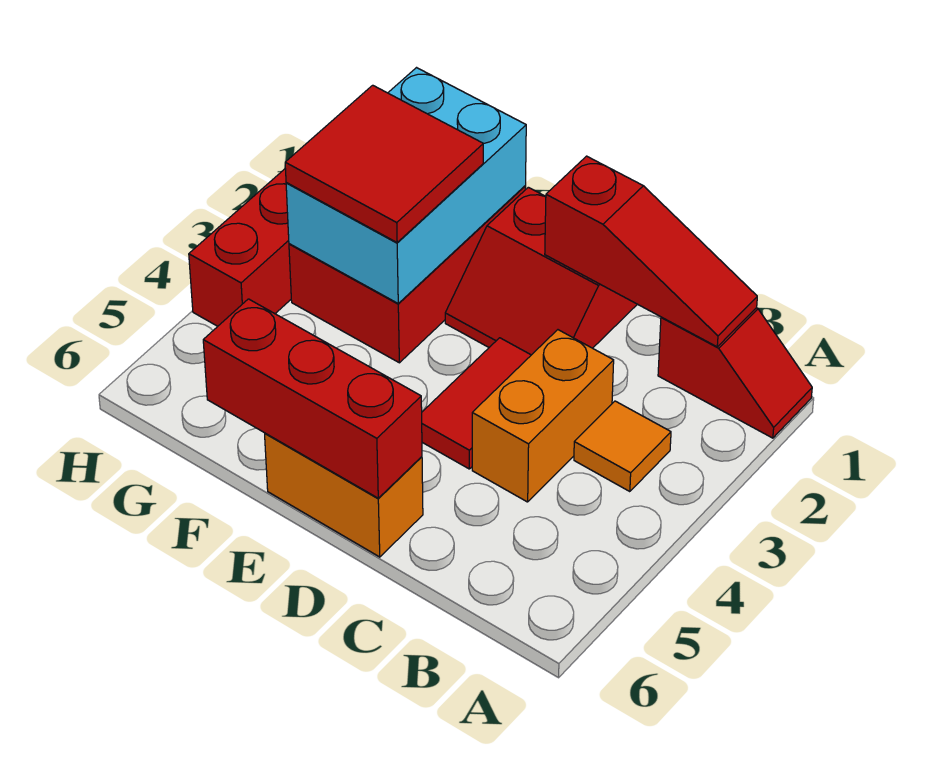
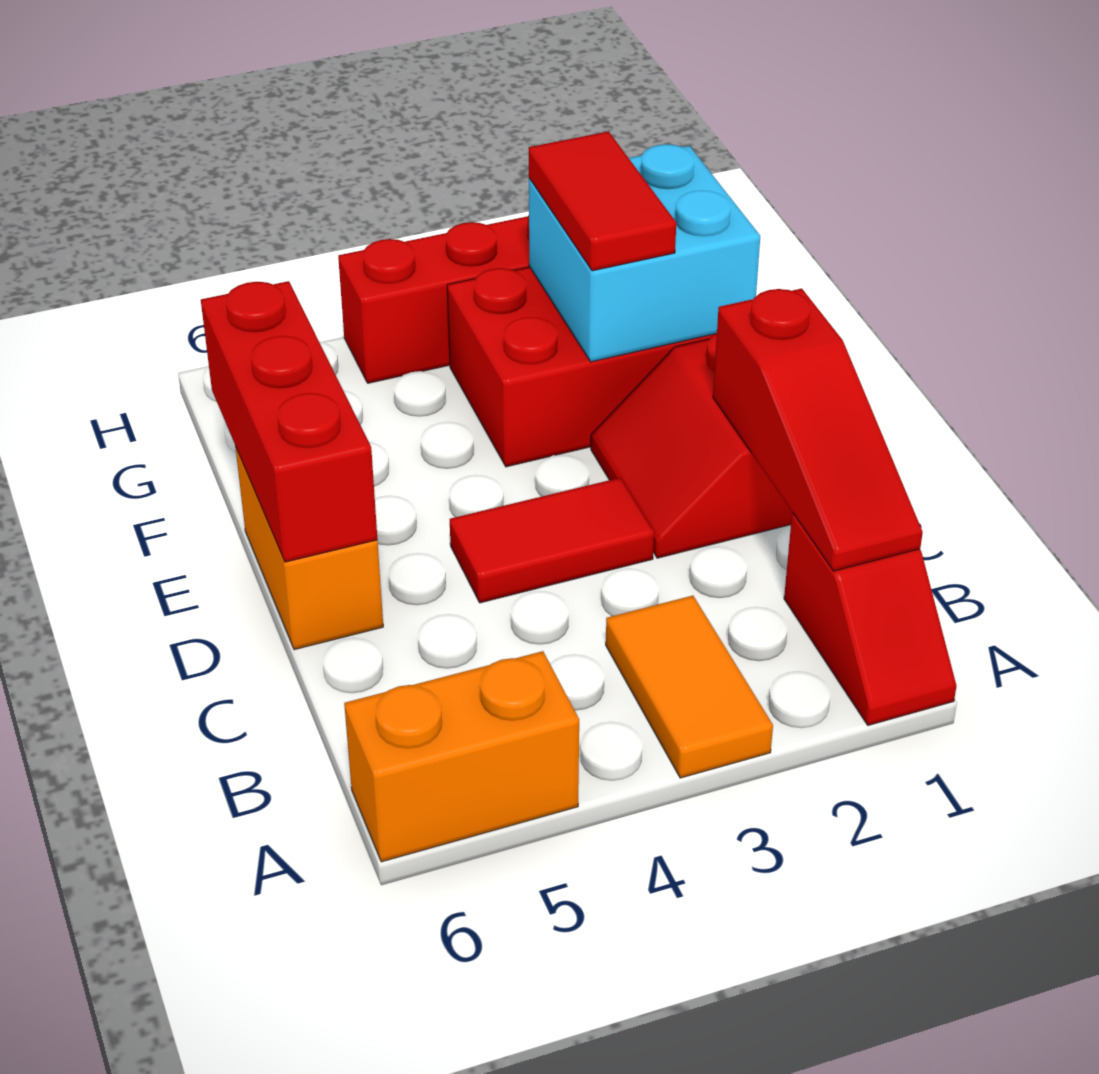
orange tile B3 level 1 -> orange tile A3:B3 level 1
orange brick C3:C4 level 1 -> orange brick A5:A6 level 1
cyan brick F1:G3 level 2 -> cyan brick F1:G2 level 2
red tile F2:G3 level 3 -> red tile F2:G2 level 3

